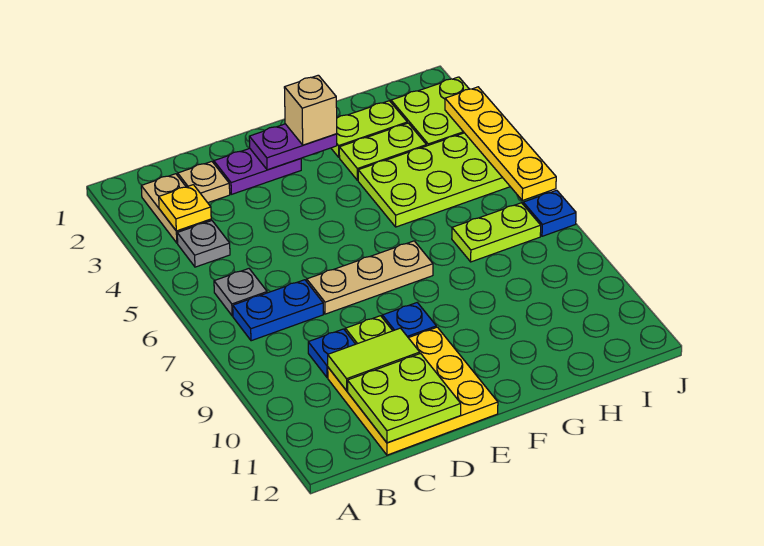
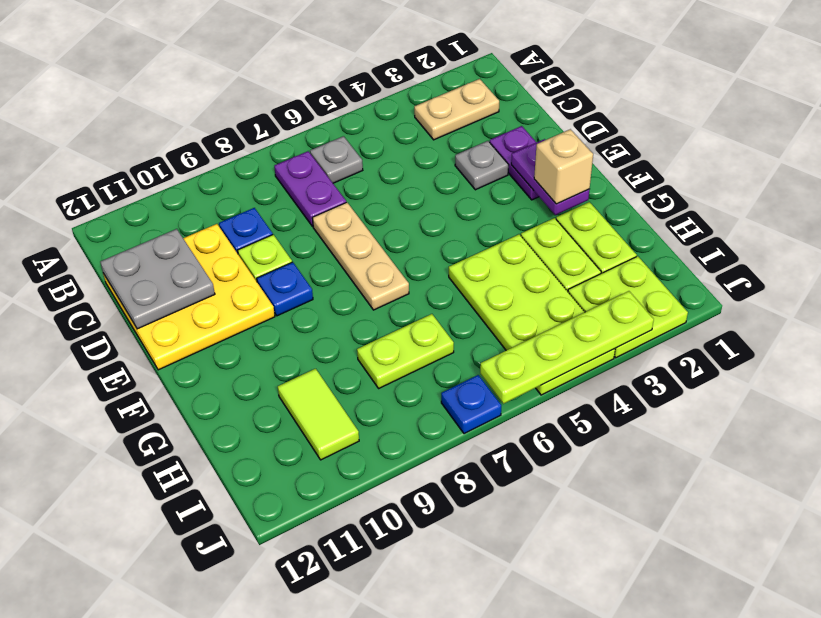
yellow plate B3 level 2 -> none
grey plate B4 level 1 -> grey plate D3 level 1
blue plate B7:C7 level 1 -> purple plate B7:C7 level 1
tan plate C2 level 1 -> none
lime tile C10:D10 level 2 -> lime tile H10:I10 level 1
lime plate C11:D12 level 2 -> grey plate C11:D12 level 2
lime plate H7:I7 level 1 -> lime plate H7:H8 level 1
yellow plate J3:J6 level 2 -> lime plate J3:J6 level 2

